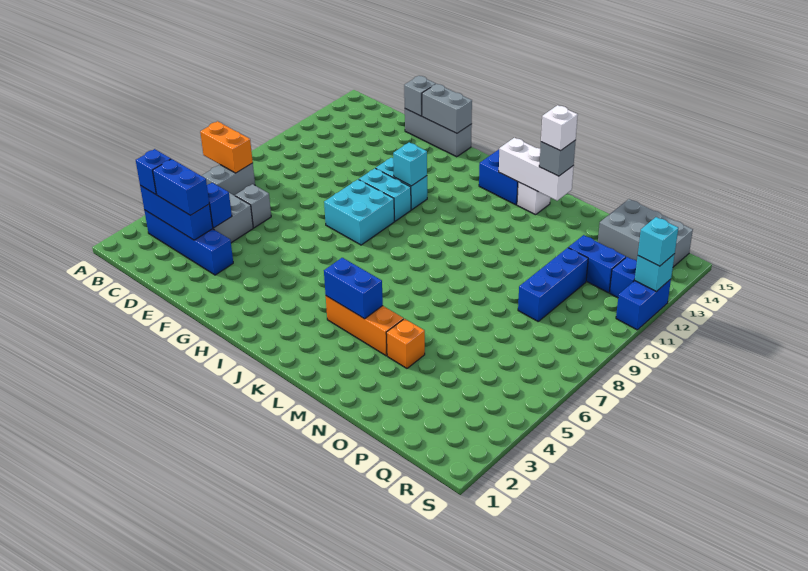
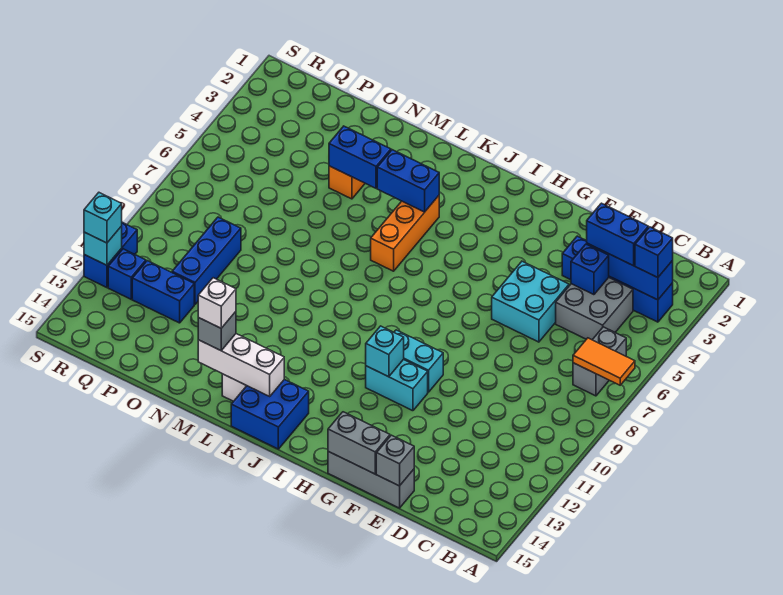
orange brick A7:B7 level 2 -> orange tile A7:B7 level 2
grey brick D6 level 1 -> none
cyan brick G8:H9 level 1 -> cyan brick E5:F6 level 1
orange brick K4:M4 level 1 -> orange brick K4:K6 level 1
none -> blue brick M4:N4 level 2
grey brick P14:R15 level 1 -> none

